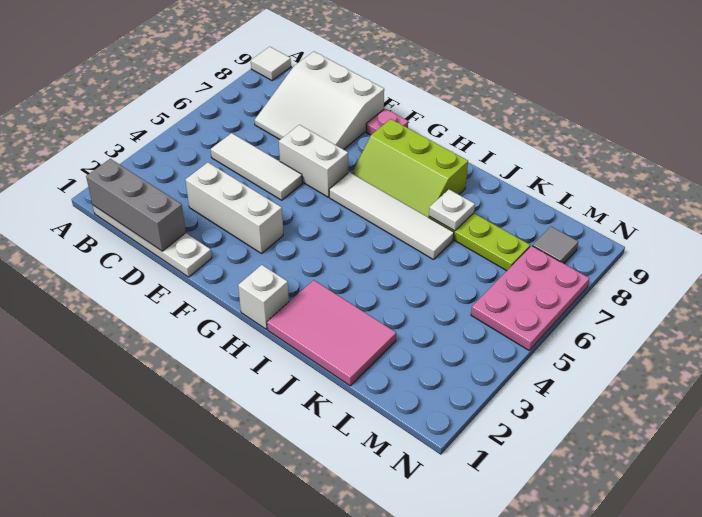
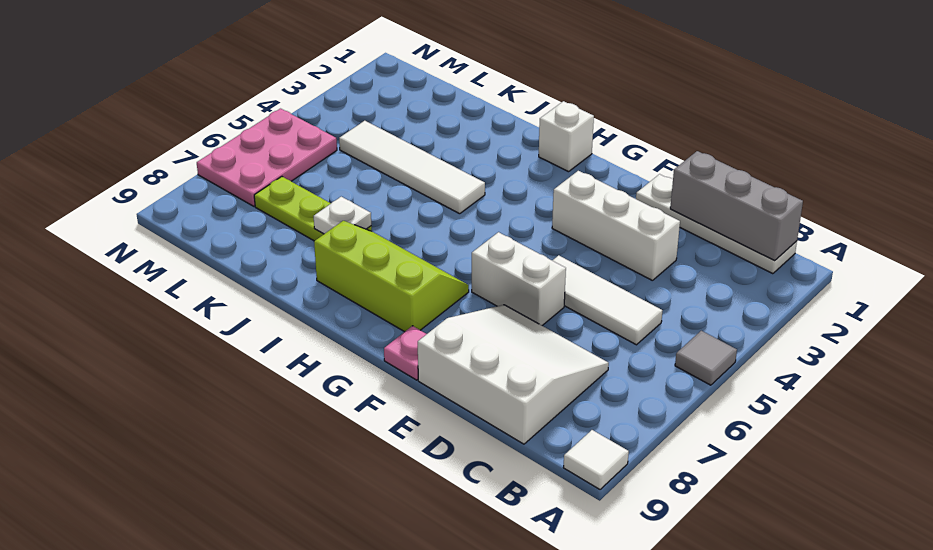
white tile G6:J6 level 1 -> white tile I4:L4 level 1
pink tile I1:K2 level 1 -> none
grey tile M8 level 1 -> grey tile A5 level 1

